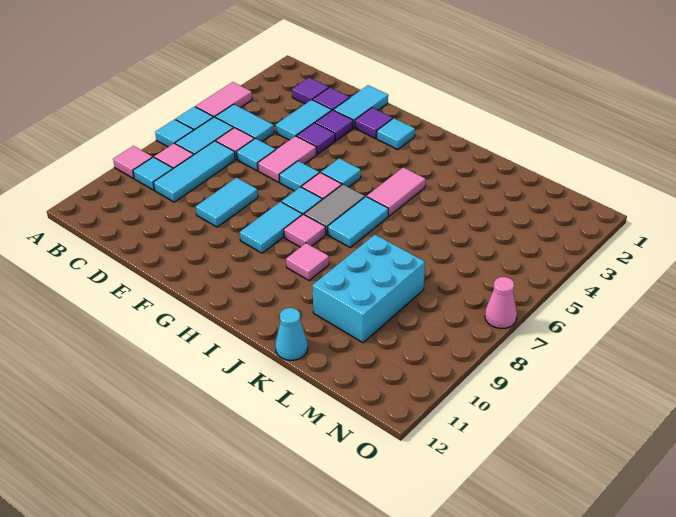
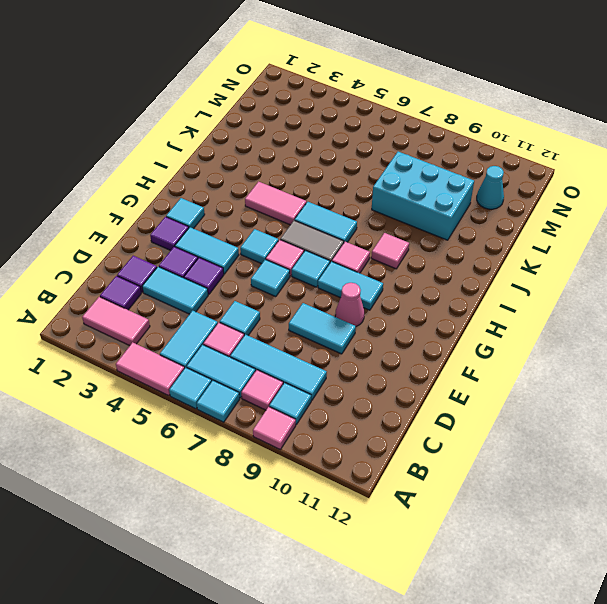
cyan tile E1:E2 level 1 -> cyan tile F3:F4 level 1
pink tile E5:E6 level 1 -> pink tile B2:B3 level 1
cyan cone K12 level 1 -> cyan cone M11 level 1
pink cone O7 level 1 -> pink cone F9 level 1

